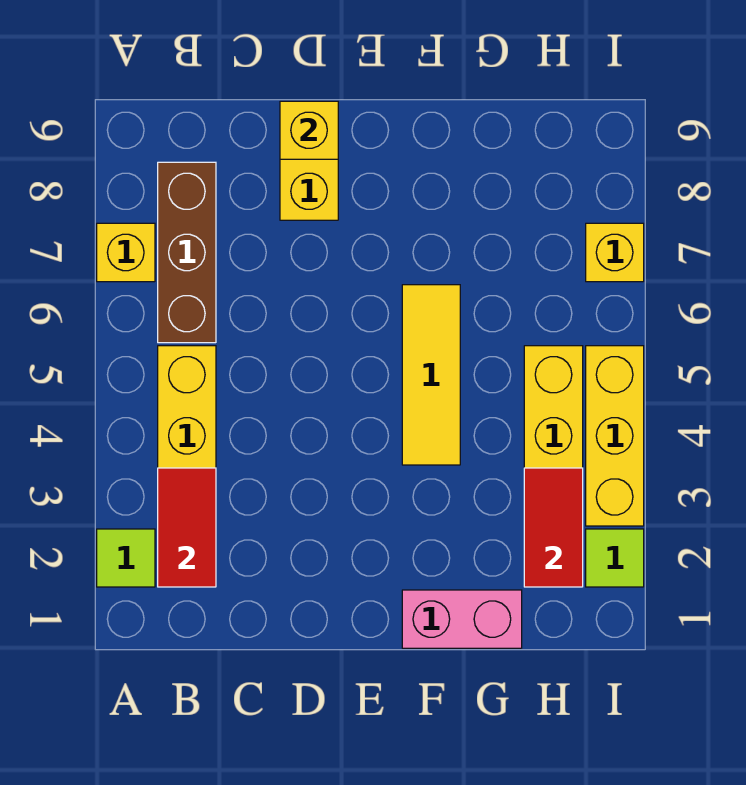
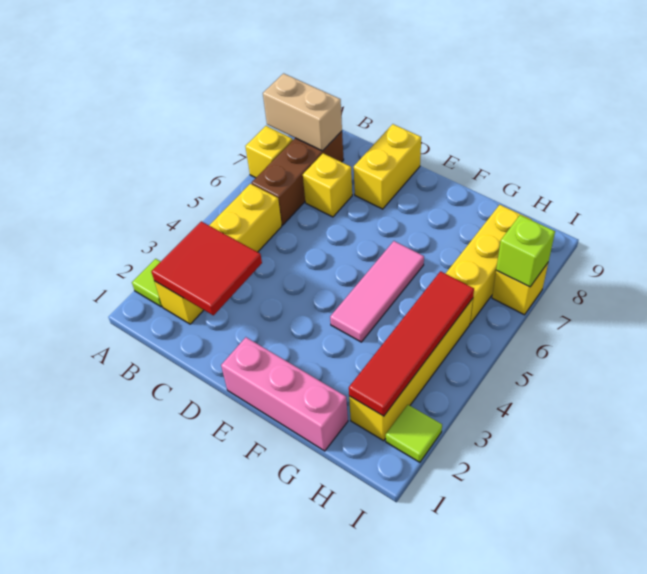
none -> tan brick A8:B8 level 2
red tile B2:B3 level 2 -> red tile B2:C3 level 2
yellow brick D9 level 2 -> yellow brick C7 level 1
pink brick F1:G1 level 1 -> pink brick E1:G1 level 1
yellow tile F4:F6 level 1 -> pink tile F4:F6 level 1
red tile H2:H3 level 2 -> red tile H2:H5 level 2
yellow brick I3:I5 level 1 -> yellow brick H6:H8 level 1
none -> lime brick I7 level 2

